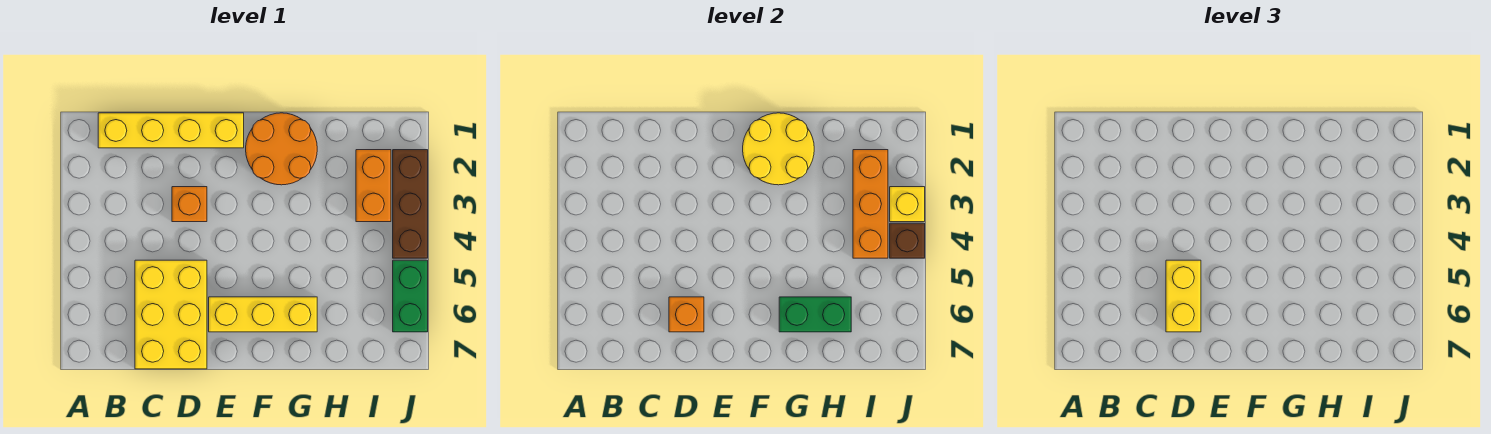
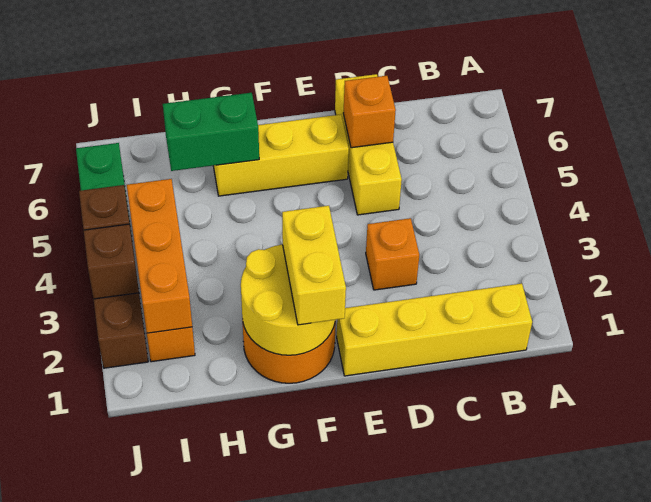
yellow brick C5:D7 level 1 -> yellow brick D5:D7 level 1
yellow brick D5:D6 level 3 -> yellow brick F1:F2 level 3
yellow brick J3 level 2 -> brown brick J3 level 2

